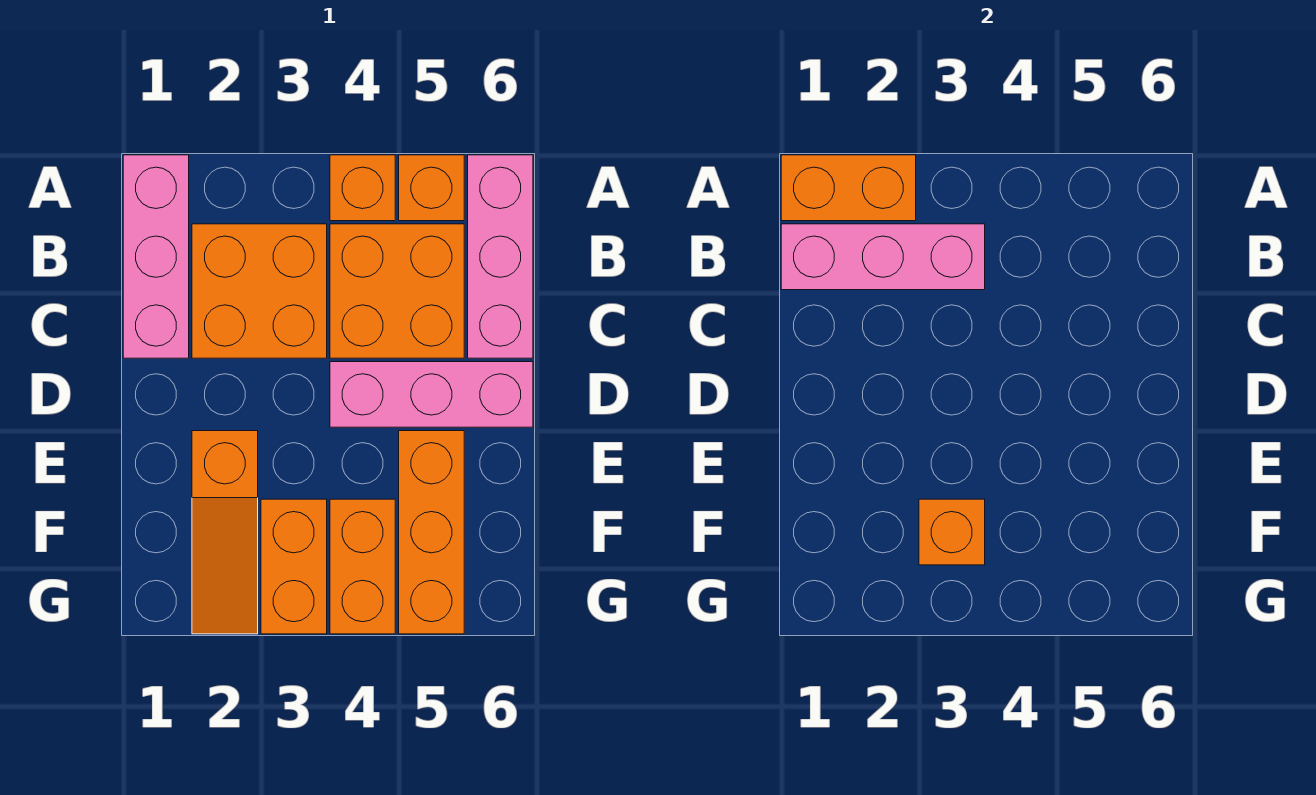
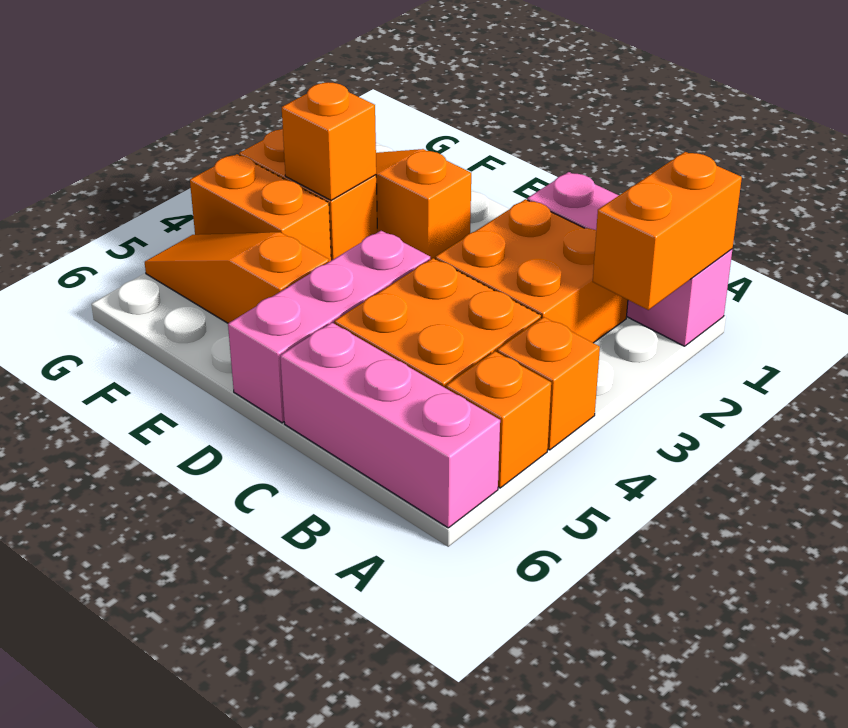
pink brick B1:B3 level 2 -> none
orange brick E5:G5 level 1 -> orange slope E5:G5 level 1 top E

